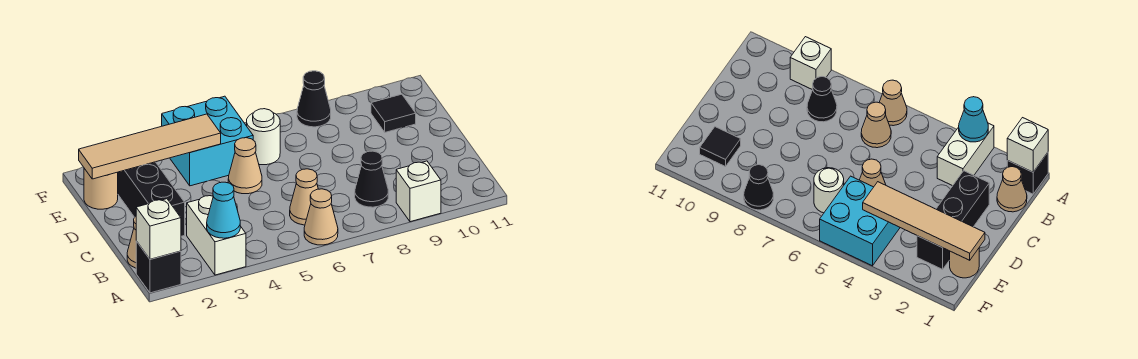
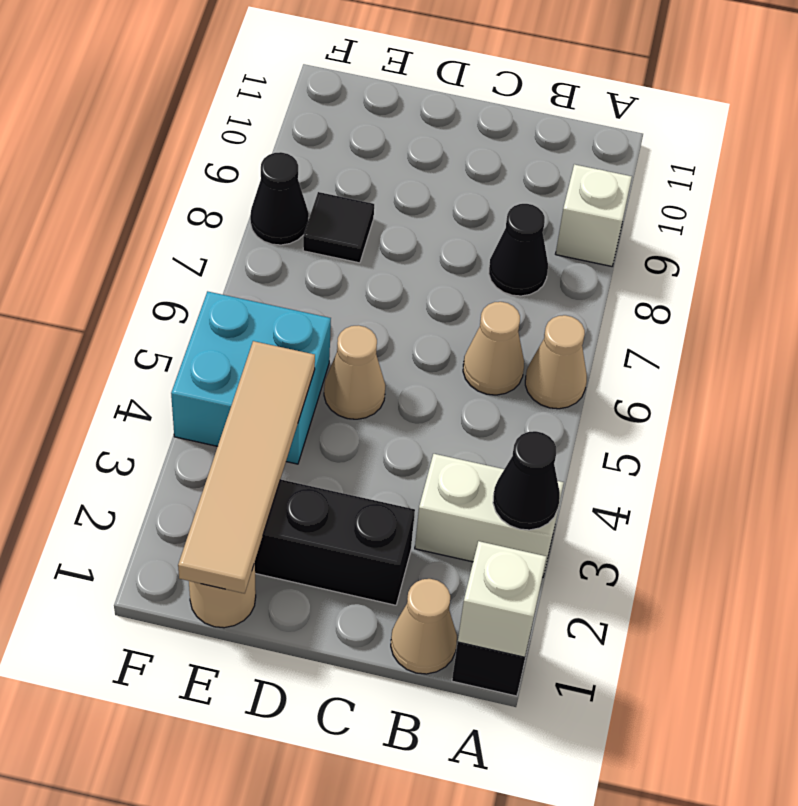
cyan cone A3 level 2 -> black cone A3 level 2
white round brick E6 level 1 -> none
black tile E10 level 1 -> black tile E8 level 1

